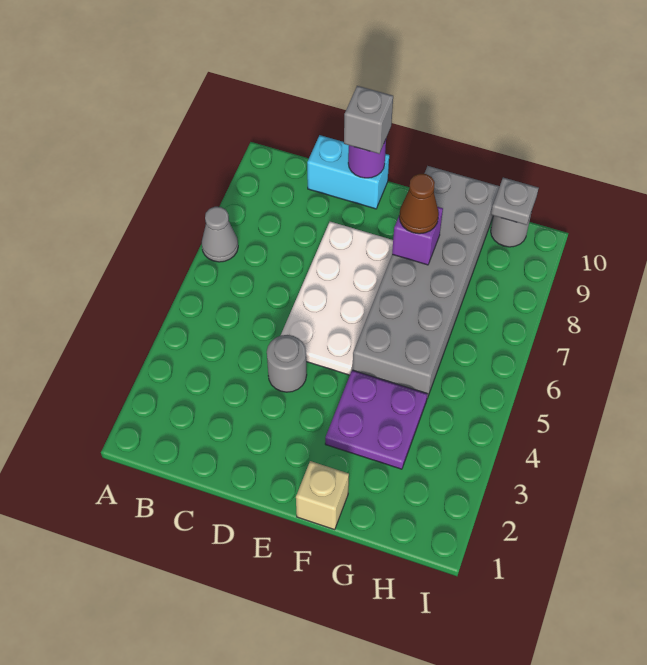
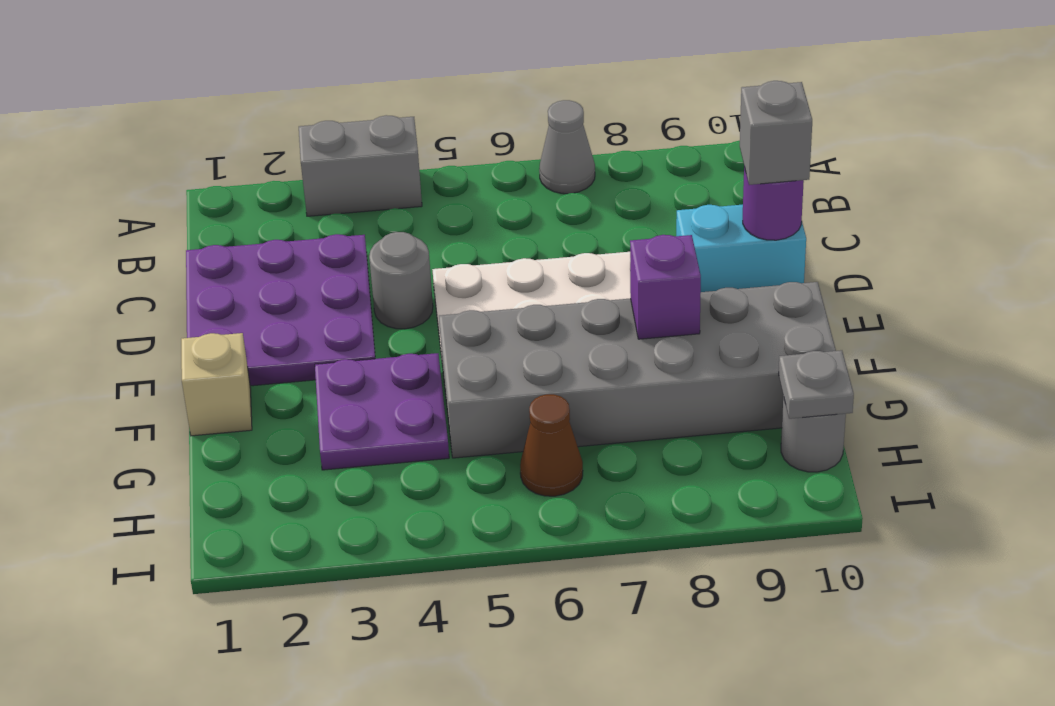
none -> grey brick A3:A4 level 1
none -> purple plate C1:E3 level 1
cyan brick C10:D10 level 1 -> cyan brick D9:D10 level 1
brown cone F8 level 3 -> brown cone H6 level 1

